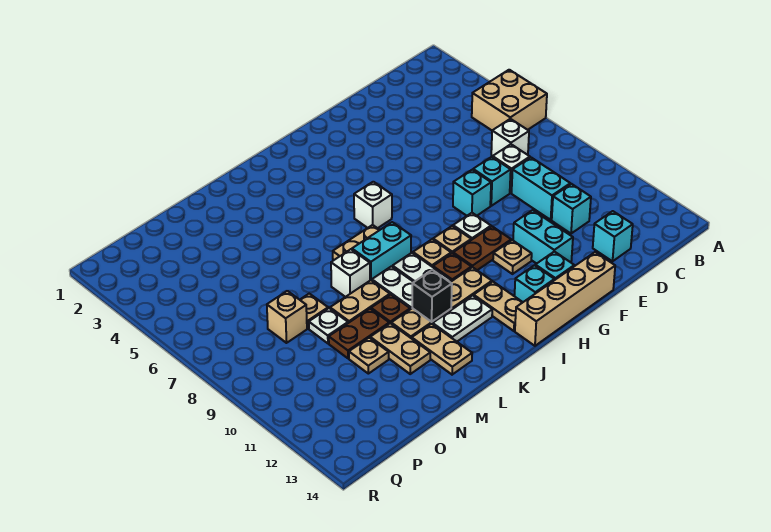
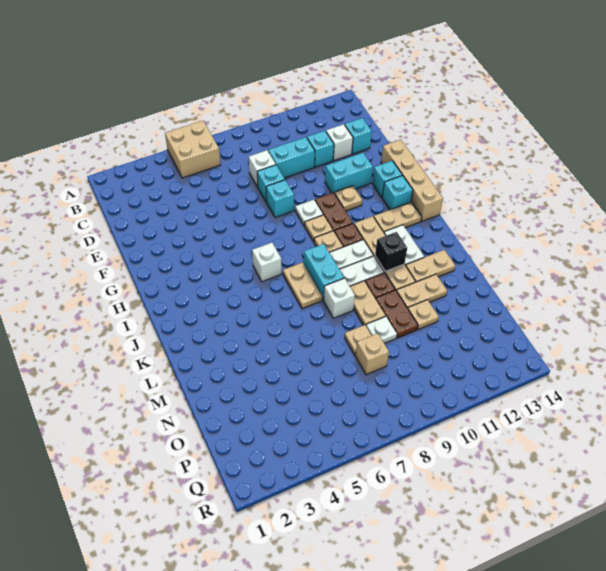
white brick C7 level 1 -> white brick D12 level 1

